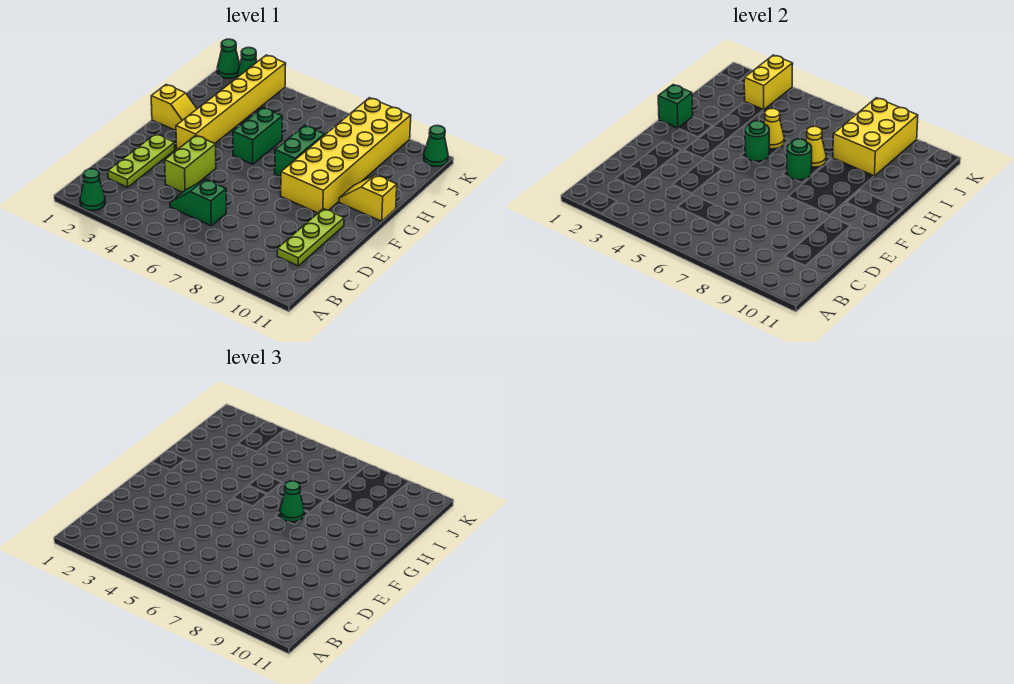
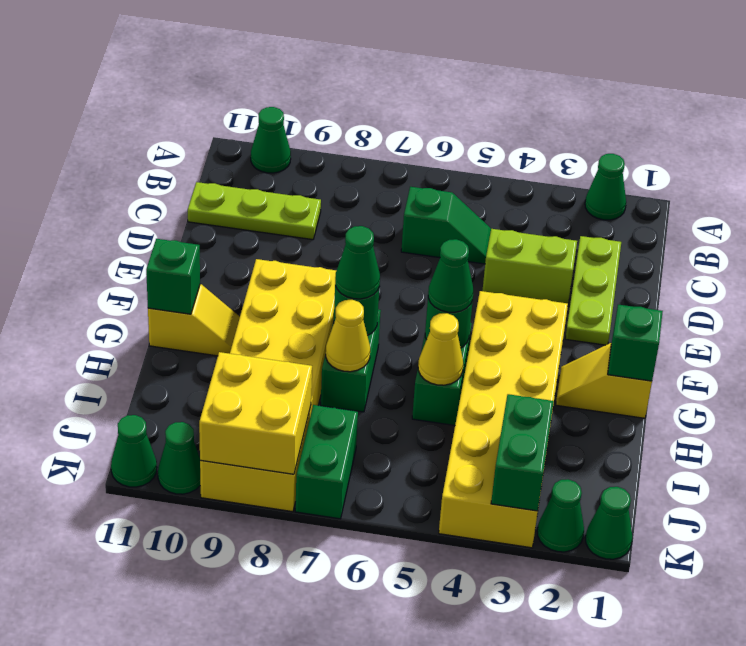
none -> green cone A10 level 1
lime plate C10:E10 level 1 -> lime plate C9:C11 level 1
lime brick D4:E4 level 1 -> lime brick D3:D4 level 1
yellow brick F3:K3 level 1 -> yellow brick F3:K4 level 1
none -> green cone G5 level 3
none -> green brick G11 level 2
yellow brick I8:K9 level 2 -> yellow brick J8:K9 level 2
yellow brick J3:K3 level 2 -> green brick J3:K3 level 2
none -> green brick J7:K7 level 1
none -> green cone K10 level 1

